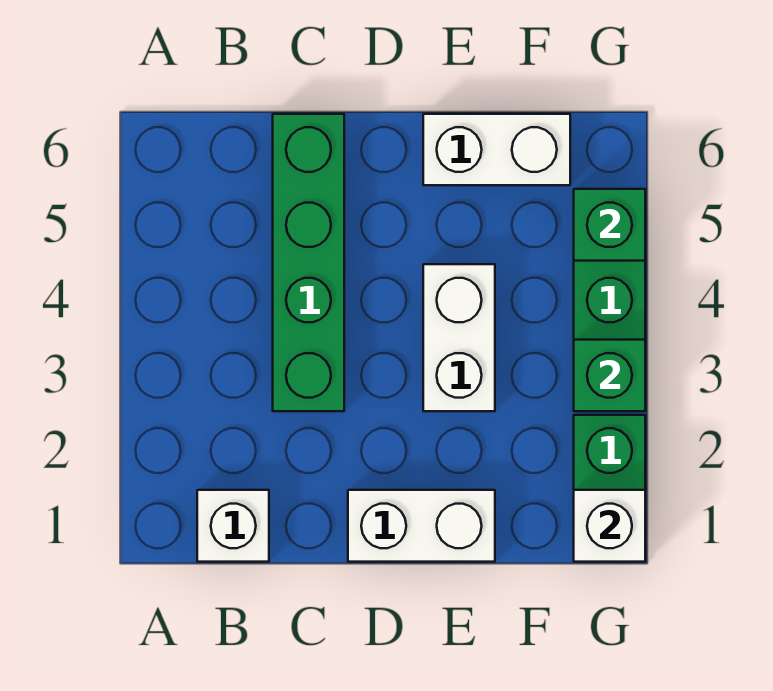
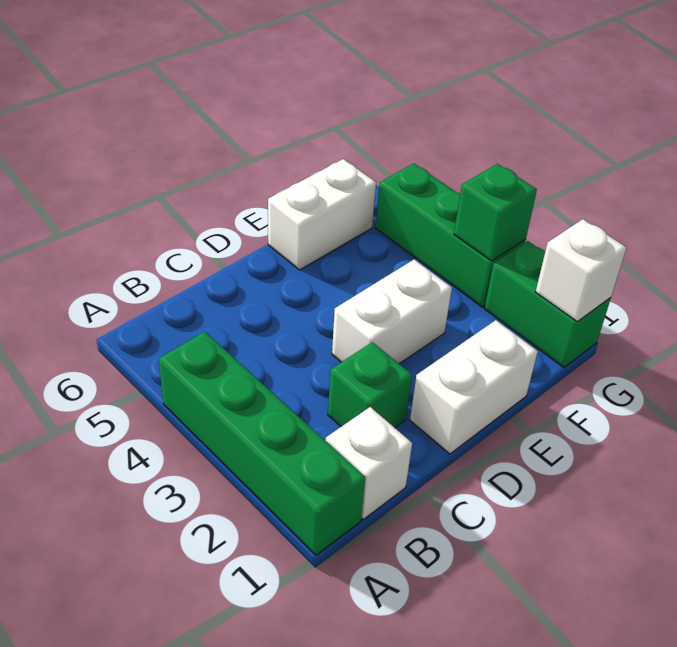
green brick C3:C6 level 1 -> green brick A1:A4 level 1
white brick E3:E4 level 1 -> white brick D3:E3 level 1
green brick G5 level 2 -> green brick C2 level 1

